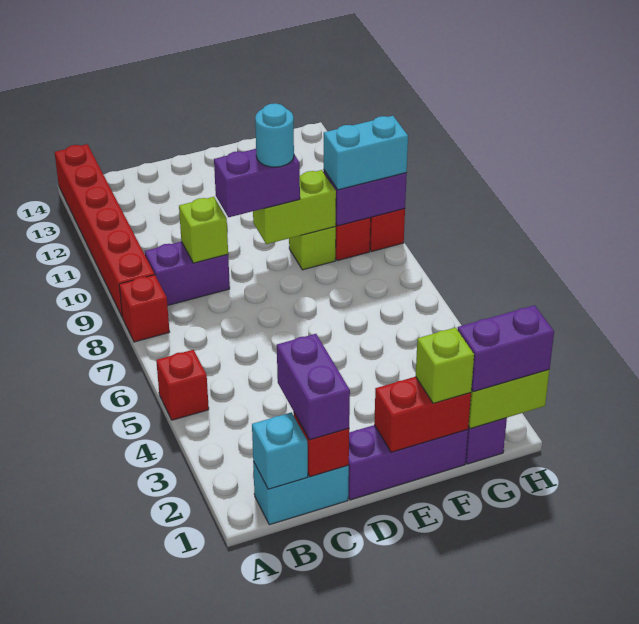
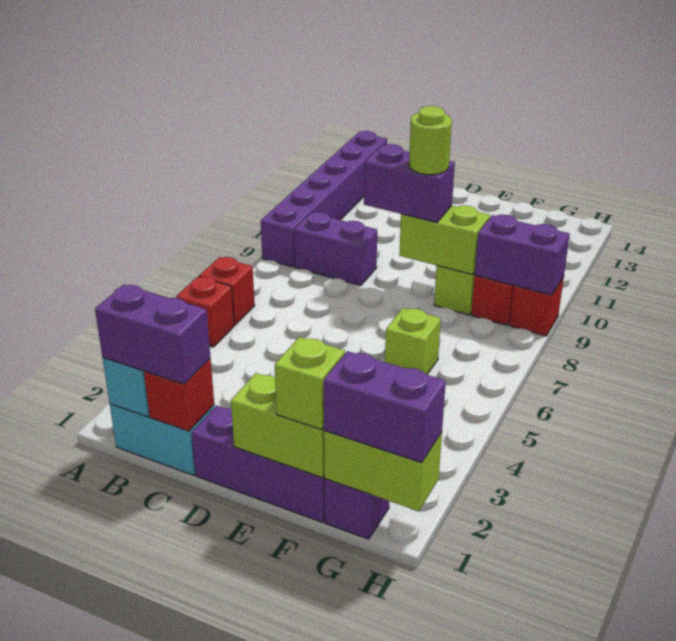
red brick A8 level 1 -> red brick A6 level 1
red brick A9:A14 level 1 -> purple brick A9:A14 level 1
purple brick C1:C2 level 3 -> purple brick B1:C1 level 3
lime brick C9 level 2 -> lime brick F6 level 1
red brick E1:F1 level 2 -> lime brick E1:F1 level 2
cyan round brick E9 level 4 -> lime round brick E9 level 4
cyan brick G9:H9 level 3 -> none

